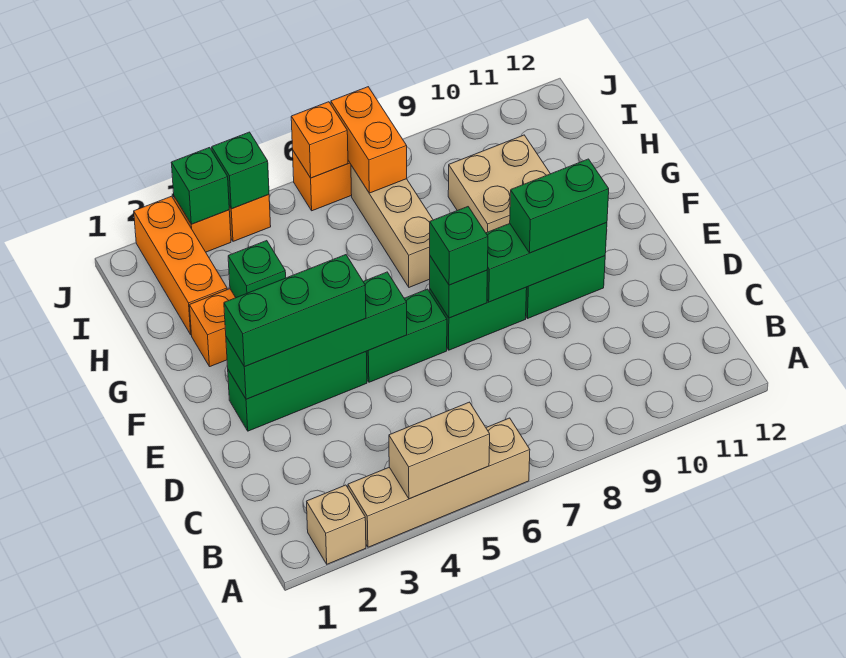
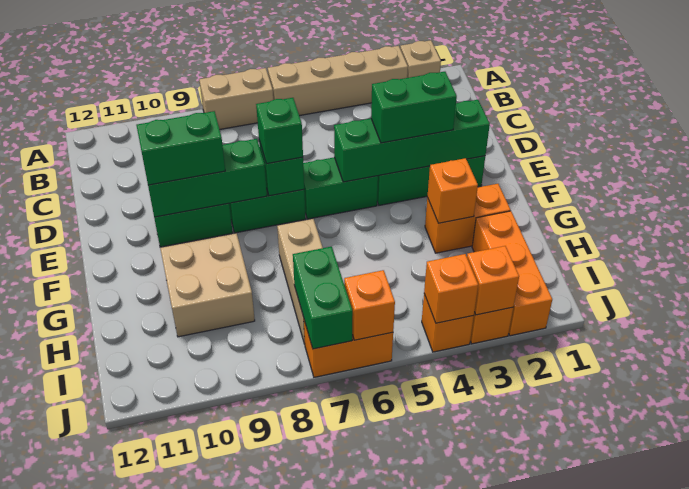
tan brick A4:A5 level 2 -> tan brick A7:A8 level 1
green brick E2:E4 level 3 -> green brick E3:E4 level 3
green brick G3 level 2 -> orange brick G3 level 2
orange brick I7:J7 level 2 -> green brick I7:J7 level 2
green brick J3 level 2 -> orange brick J3 level 2
green brick J4 level 2 -> orange brick J4 level 2

